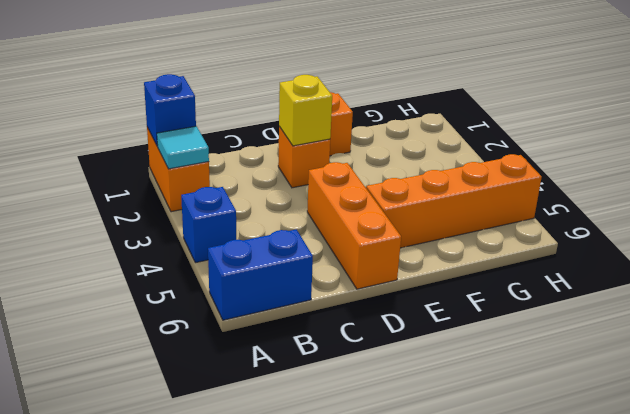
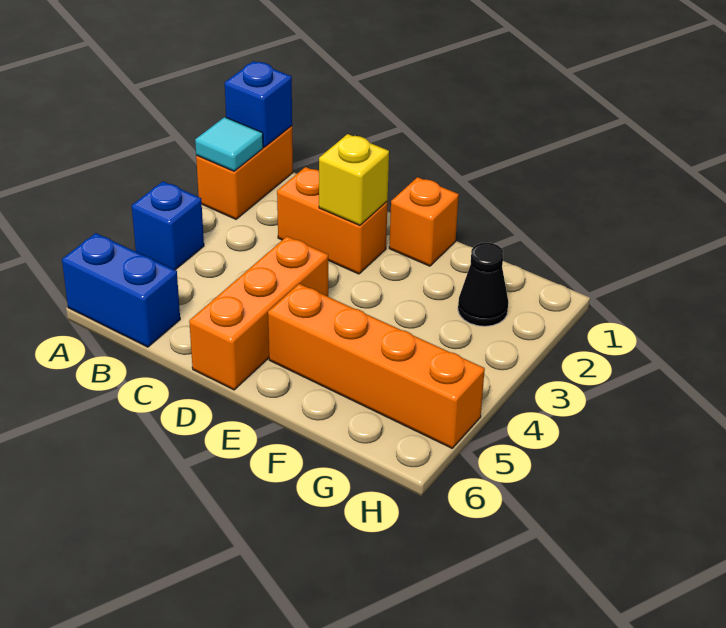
orange brick D2 level 1 -> orange brick C2:D2 level 1
none -> black cone G2 level 1

